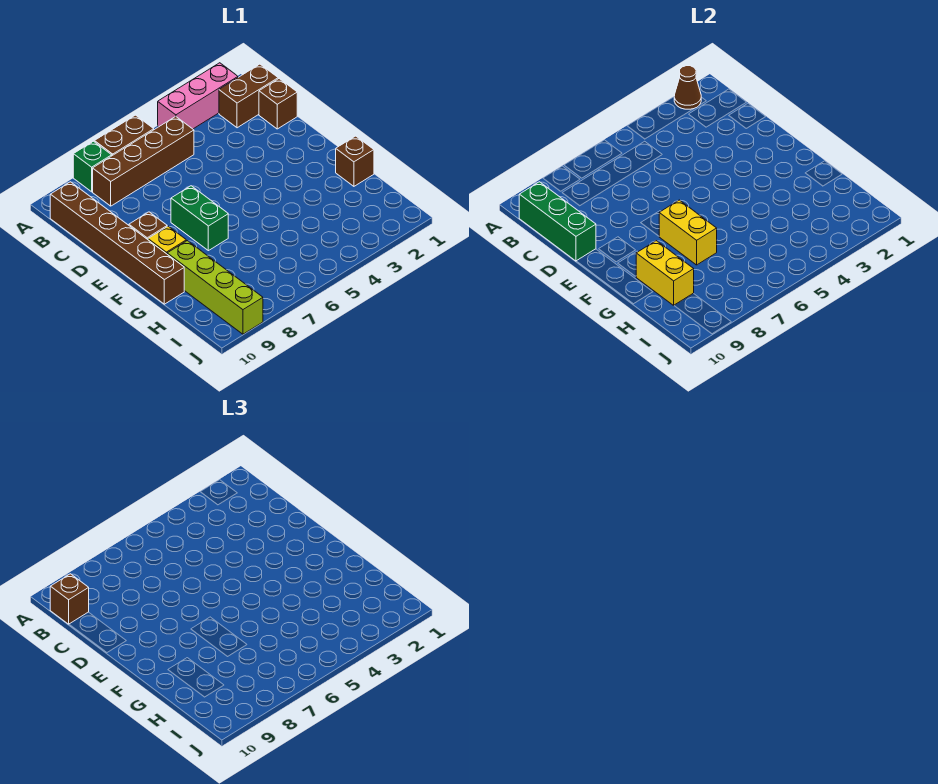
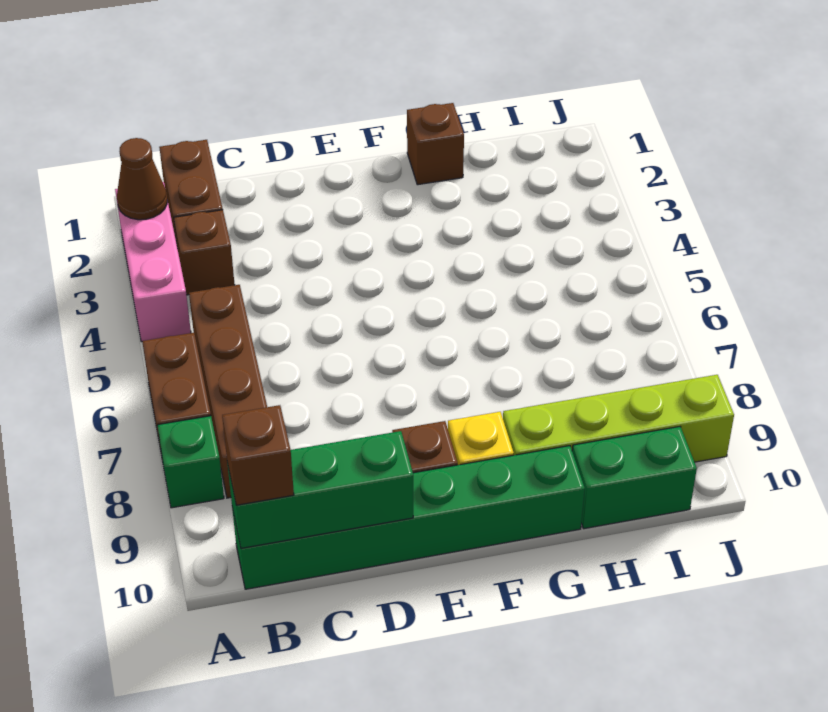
brown brick B10:G10 level 1 -> green brick B10:G10 level 1
brown brick C1 level 1 -> brown brick B3 level 1
green brick E7:F7 level 1 -> green brick H10:I10 level 1
yellow brick F7:G7 level 2 -> none
yellow brick G9:H9 level 2 -> none

